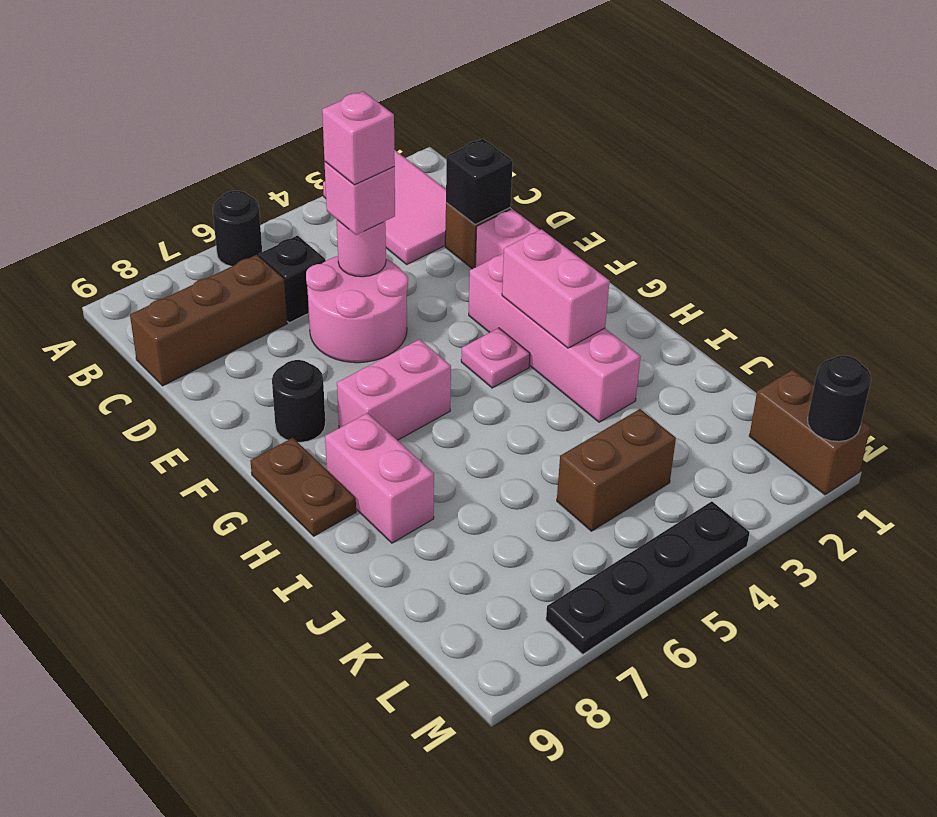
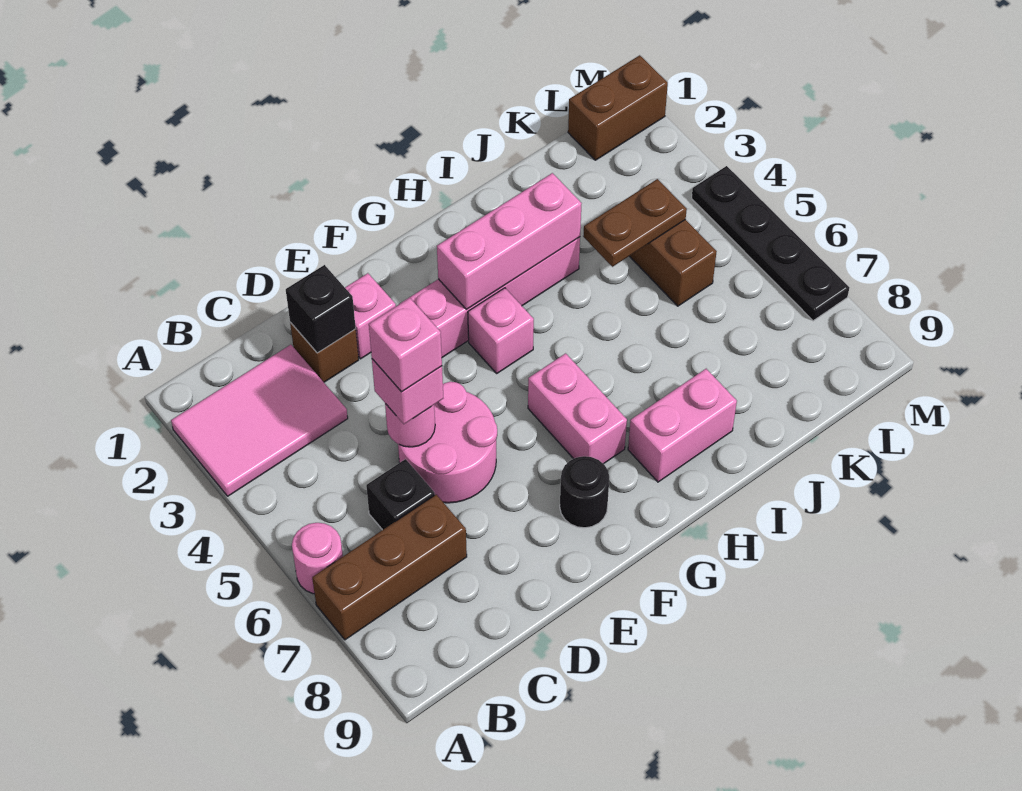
black round brick A6 level 1 -> pink round brick A6 level 1
brown brick C7:C9 level 1 -> brown brick A7:C7 level 1
pink brick G3:H3 level 2 -> pink brick G3:I3 level 2
pink plate G4 level 1 -> pink brick G4 level 1
brown plate G9:H9 level 1 -> brown plate J4:K4 level 2
black round brick M1 level 2 -> none

